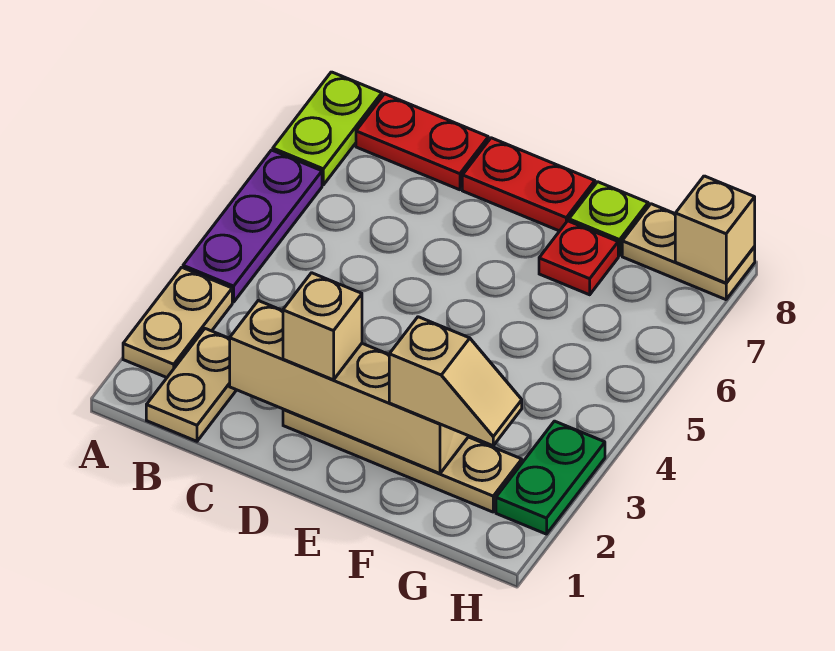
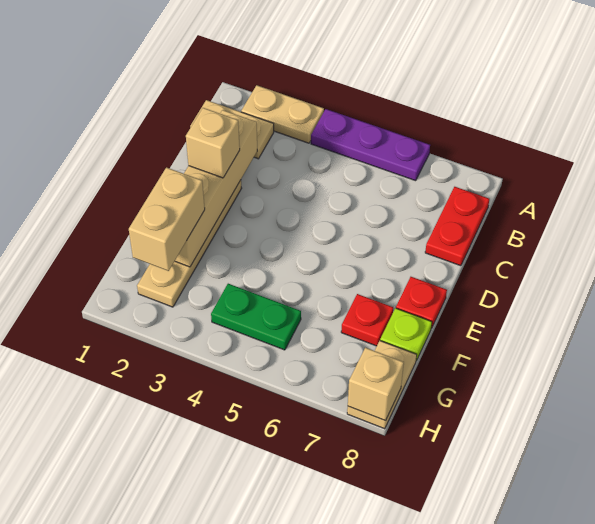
lime plate A7:A8 level 1 -> none
red plate D8:E8 level 1 -> red plate E8 level 1
tan slope F2:G2 level 3 top F -> tan brick F2:G2 level 3
green plate H2:H3 level 1 -> green plate G4:G5 level 1

